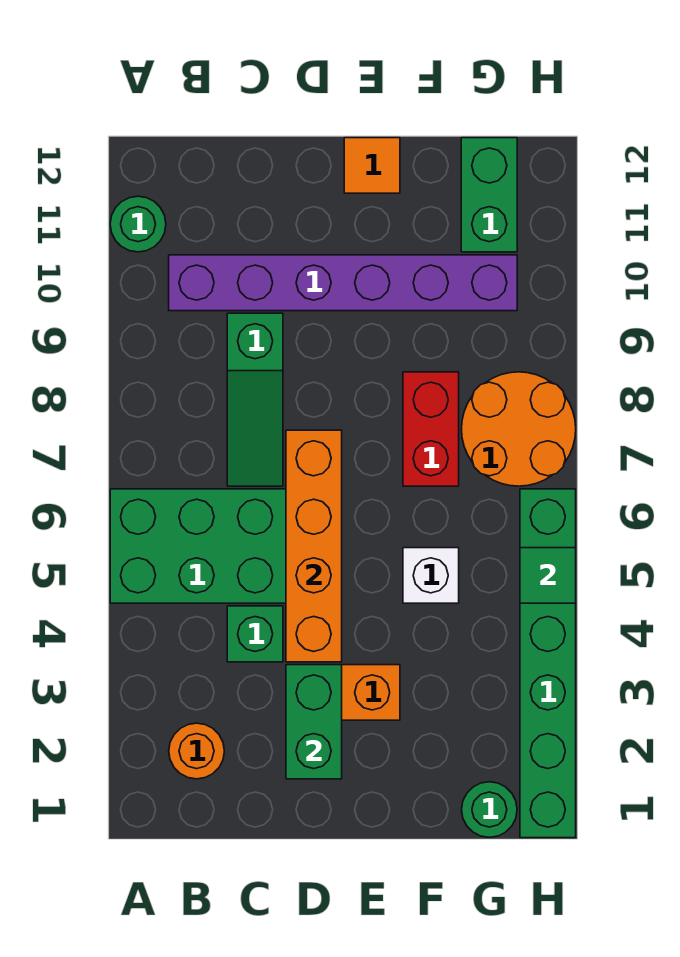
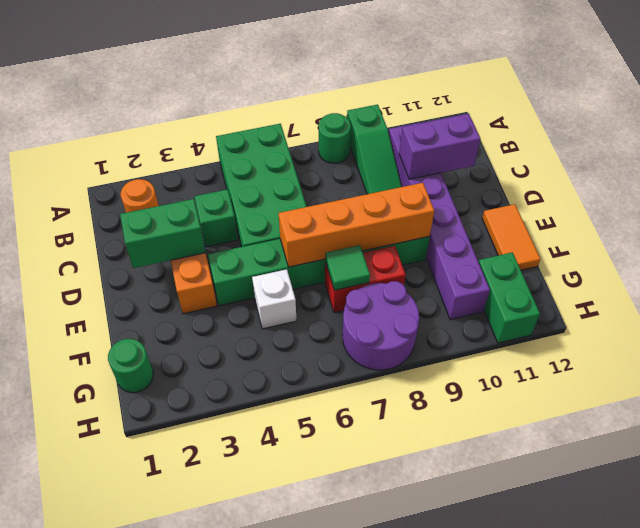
green round brick A11 level 1 -> green round brick A8 level 1
green slope C7:C9 level 1 top 9 -> green slope A9:C9 level 1 top A
none -> purple brick C10:C11 level 2
orange brick D4:D7 level 2 -> orange brick E6:E9 level 2
orange tile E12 level 1 -> orange tile E12:F12 level 1
orange round brick G7:H8 level 1 -> purple round brick G7:H8 level 1
green brick G11:G12 level 1 -> green brick G11:H11 level 1
green brick H1:H6 level 1 -> green brick E4:E9 level 1
green tile H5 level 2 -> green tile F7 level 2

